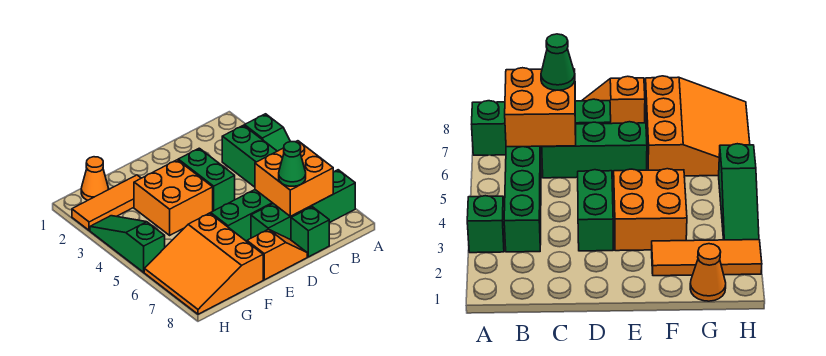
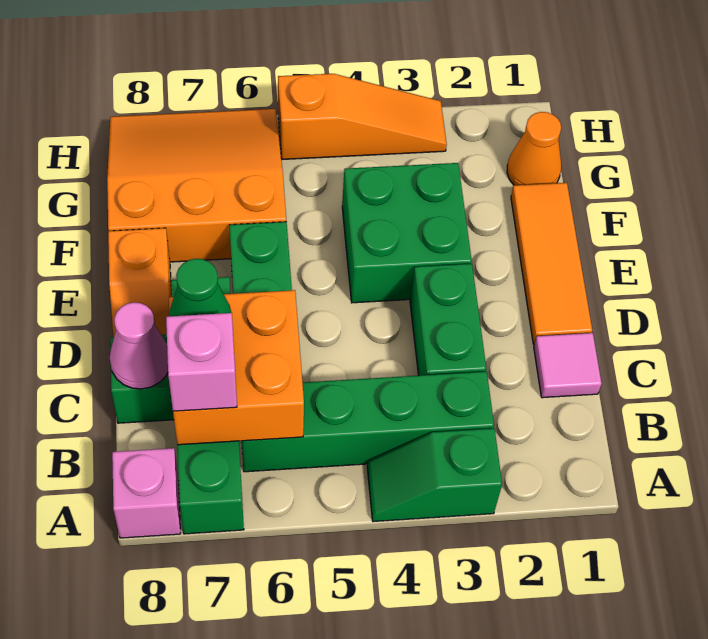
none -> pink brick A8 level 1
none -> pink brick B7 level 3
none -> pink tile C1 level 1
none -> pink cone C8 level 2
green brick D3:D4 level 1 -> green brick C3:D3 level 1
orange brick E3:F4 level 1 -> green brick E3:F4 level 1
orange tile F2:H2 level 1 -> orange tile D1:F1 level 1
green slope H3:H5 level 1 top 5 -> orange slope H3:H5 level 1 top 5

